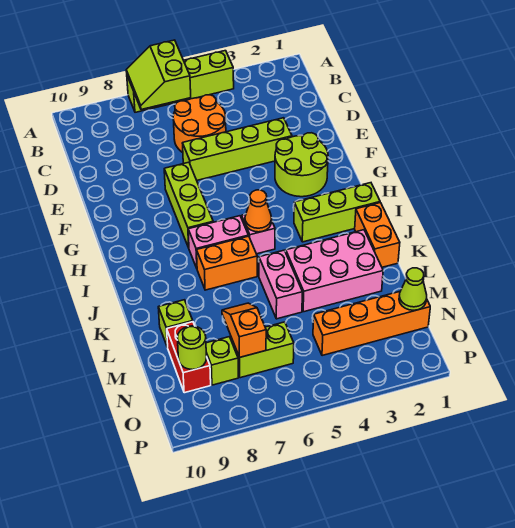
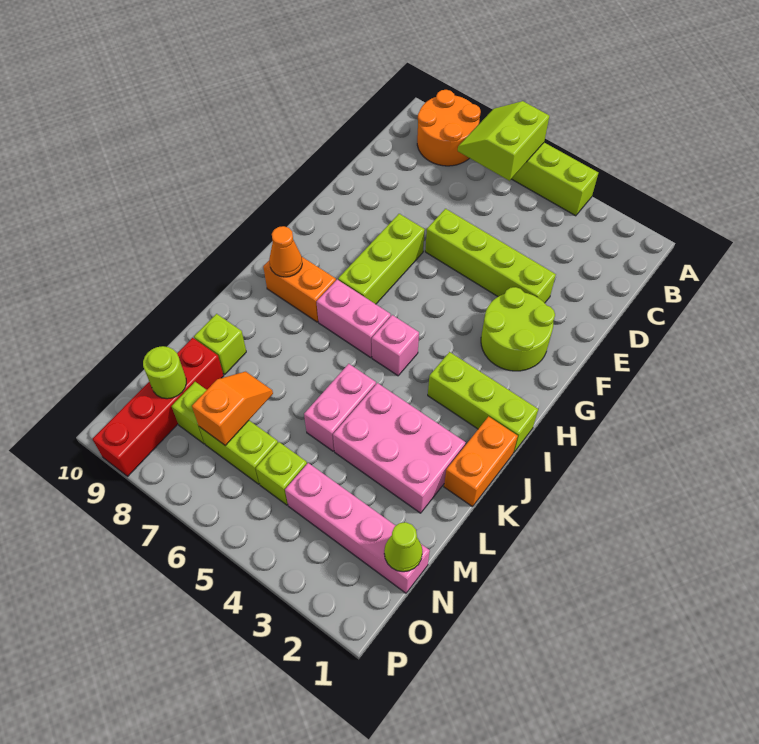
orange round brick C5:D6 level 1 -> orange round brick A8:B9 level 1
orange cone I5 level 2 -> orange cone I9 level 2
orange brick J6:J7 level 1 -> orange brick I8:I9 level 1
red brick M9:N9 level 1 -> red brick M9:P9 level 1
orange brick N1:N4 level 1 -> pink brick N1:N4 level 1
none -> lime brick N5 level 1

